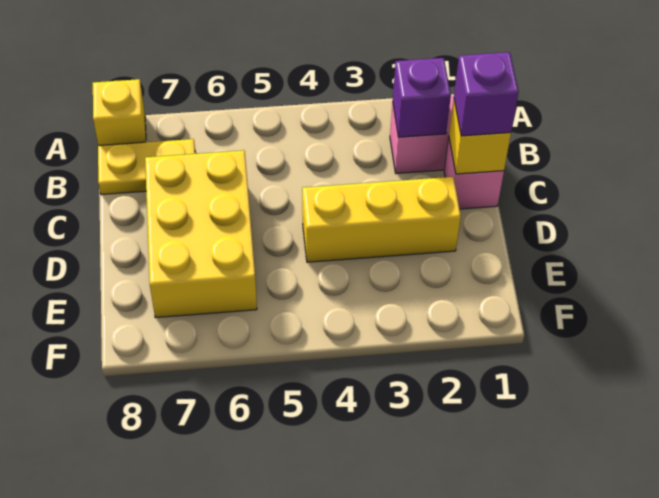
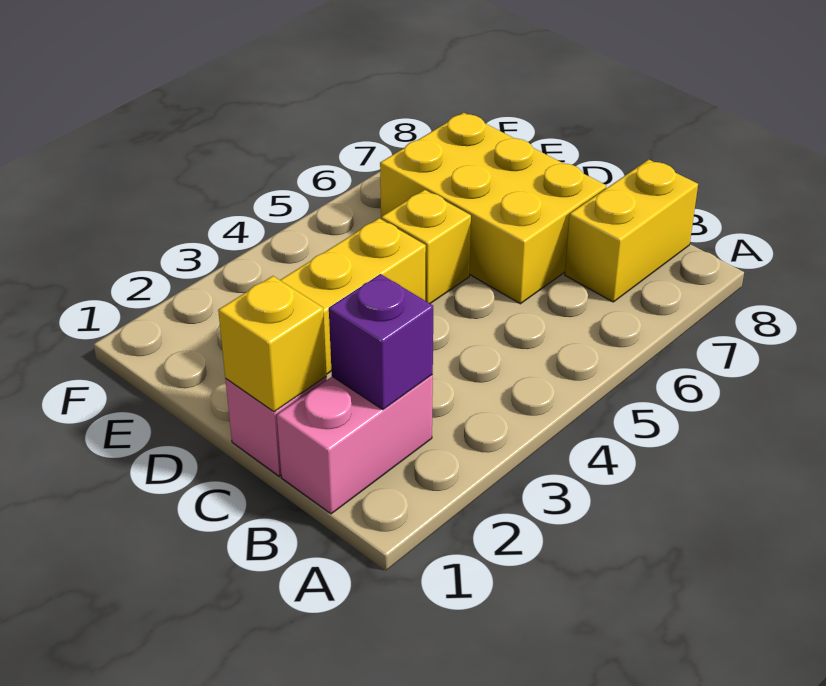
yellow brick A8 level 1 -> yellow brick D5 level 1
yellow plate B7:B8 level 1 -> yellow brick B7:B8 level 1
purple brick C1 level 3 -> none

